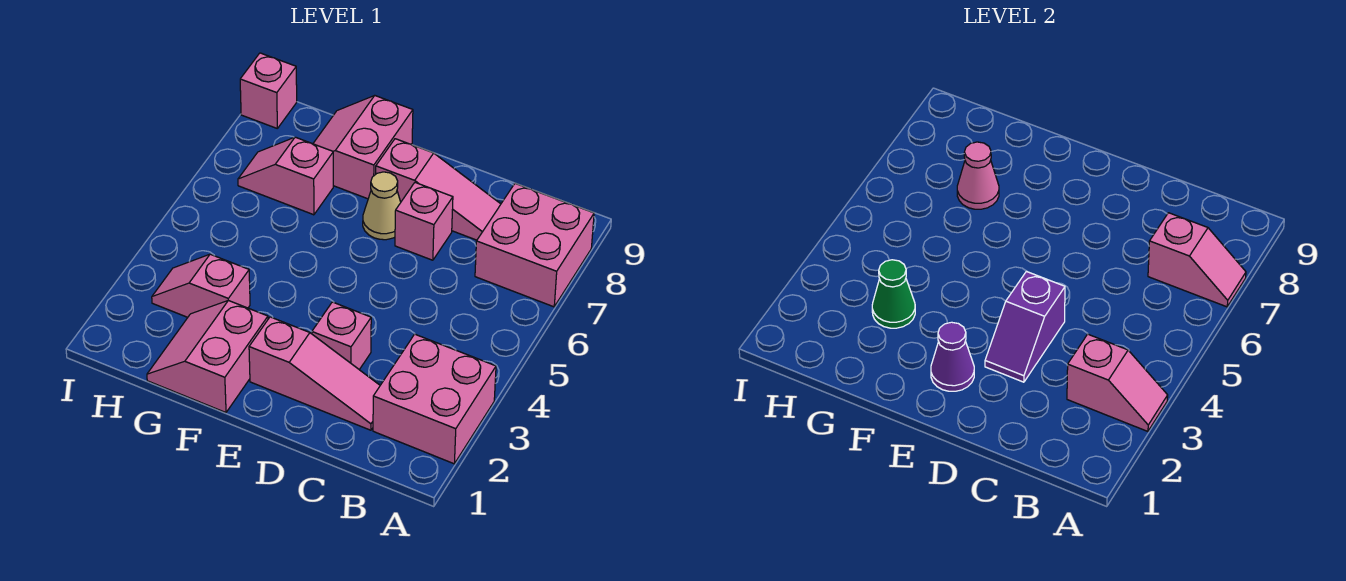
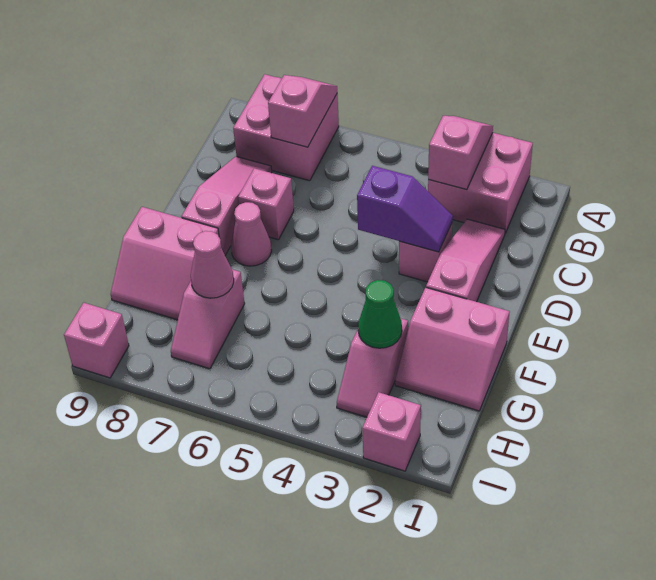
purple cone E2 level 2 -> none
tan cone E7 level 1 -> pink cone E7 level 1
none -> pink brick I2 level 1

